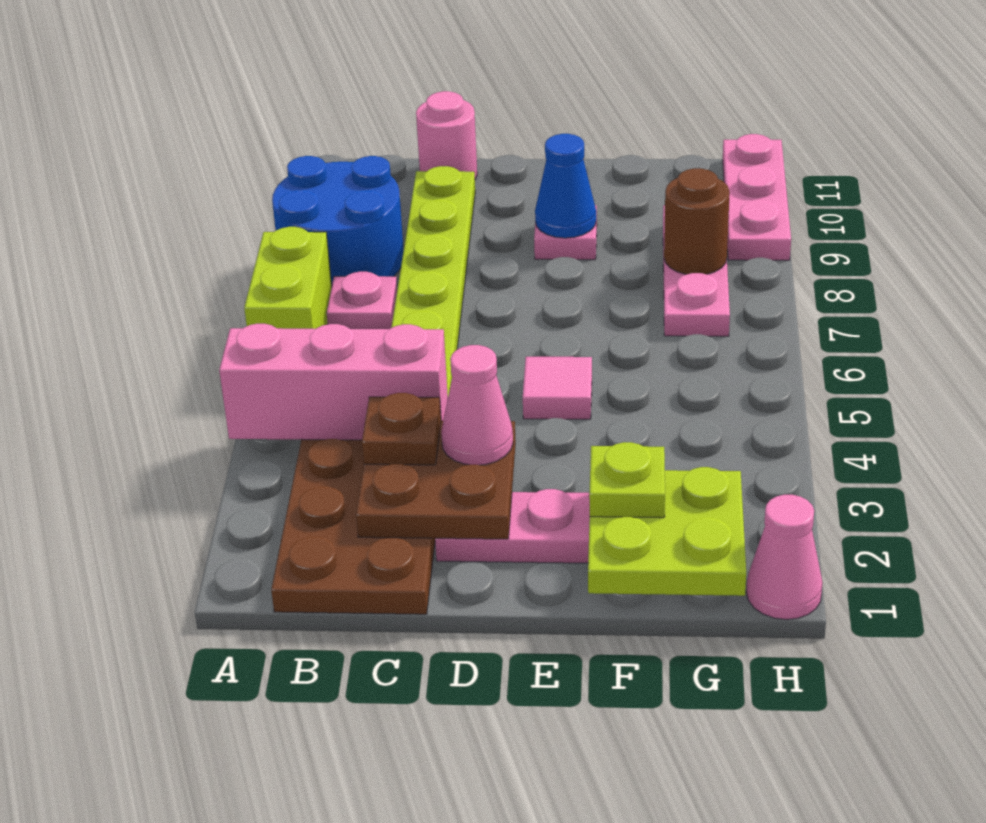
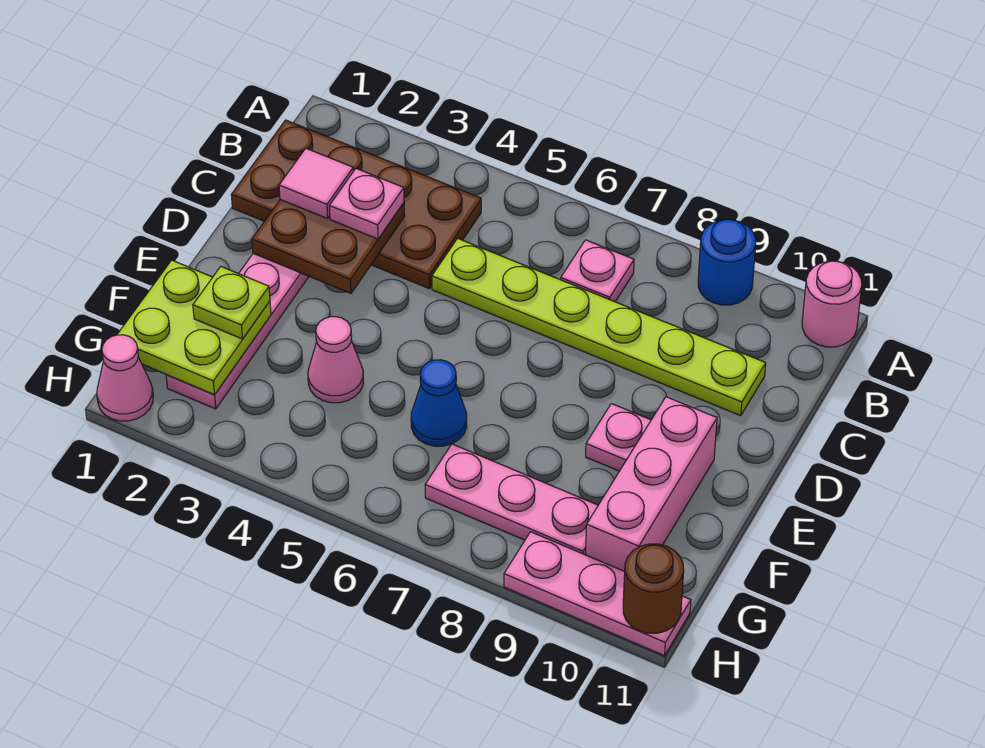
pink brick A4:C4 level 2 -> pink brick E10:G10 level 1
lime brick A6:A7 level 1 -> none
blue round brick A8:B9 level 1 -> blue round brick A9 level 1
brown plate C3 level 3 -> pink plate C3 level 3
pink round brick C11 level 1 -> pink round brick A11 level 1
pink cone D3 level 3 -> pink cone F4 level 1
pink tile E5 level 1 -> pink tile C2 level 3
blue cone E9 level 2 -> blue cone F6 level 1
brown round brick G8 level 2 -> brown round brick H11 level 2

